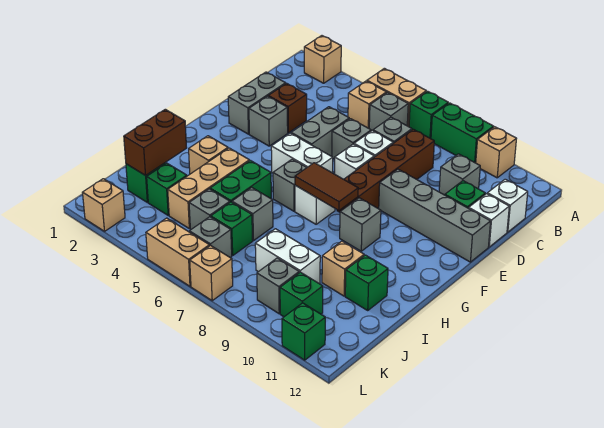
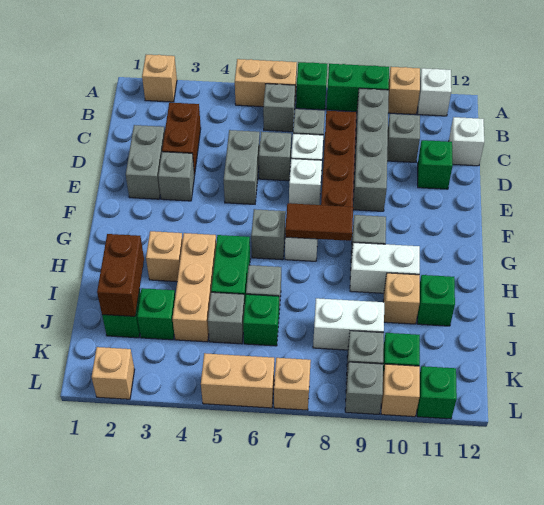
tan brick B5 level 1 -> tan brick L10 level 1
brown brick D3 level 1 -> brown brick C3:D3 level 1
white brick D12 level 1 -> white brick A11 level 1
grey brick E9:E12 level 1 -> grey brick B9:E9 level 1
white brick F5:F6 level 1 -> white brick H9:H10 level 1
grey brick K6 level 1 -> grey brick L9 level 1

